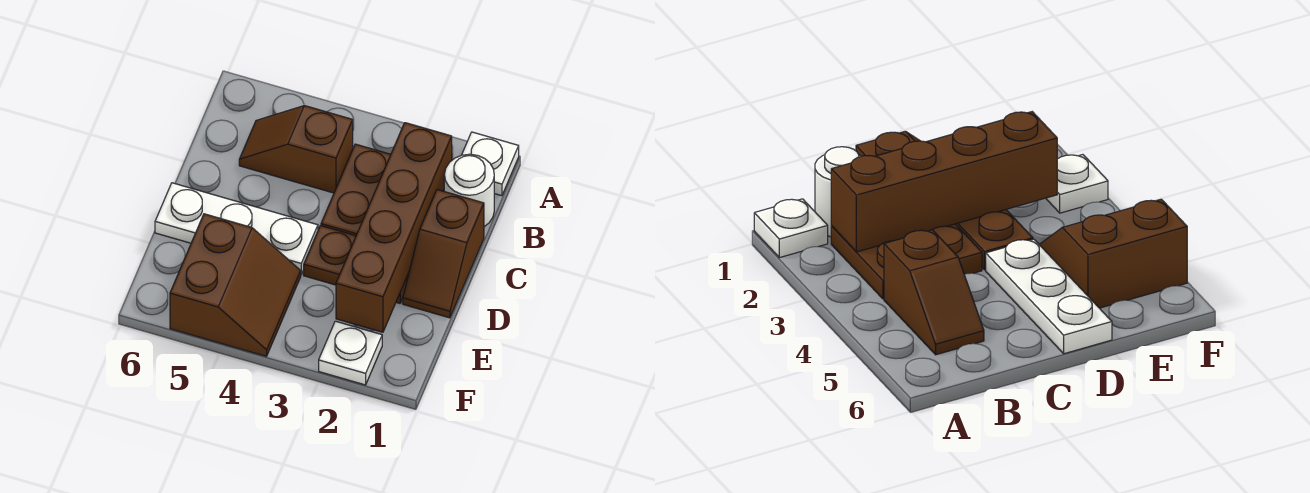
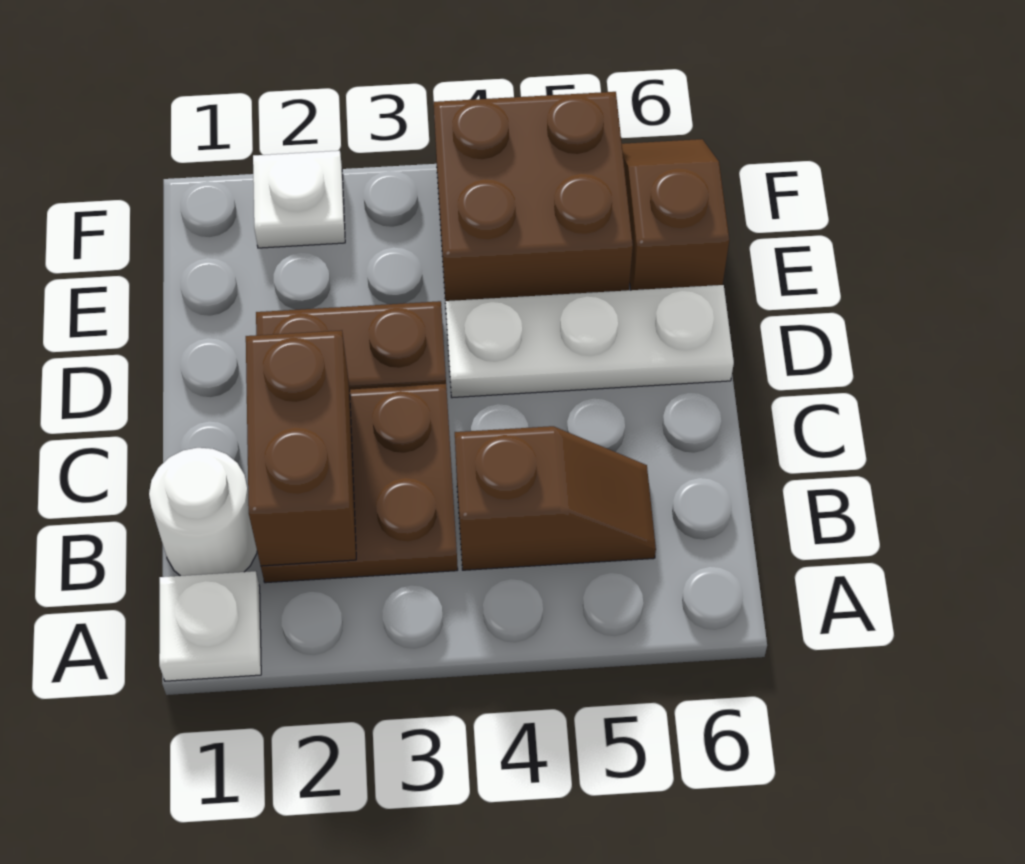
brown brick B2:E2 level 2 -> brown brick B2:C2 level 2
brown slope C1:D1 level 1 top C -> brown slope E6:F6 level 1 top E
brown slope E4:F5 level 1 top 5 -> brown brick E4:F5 level 1

